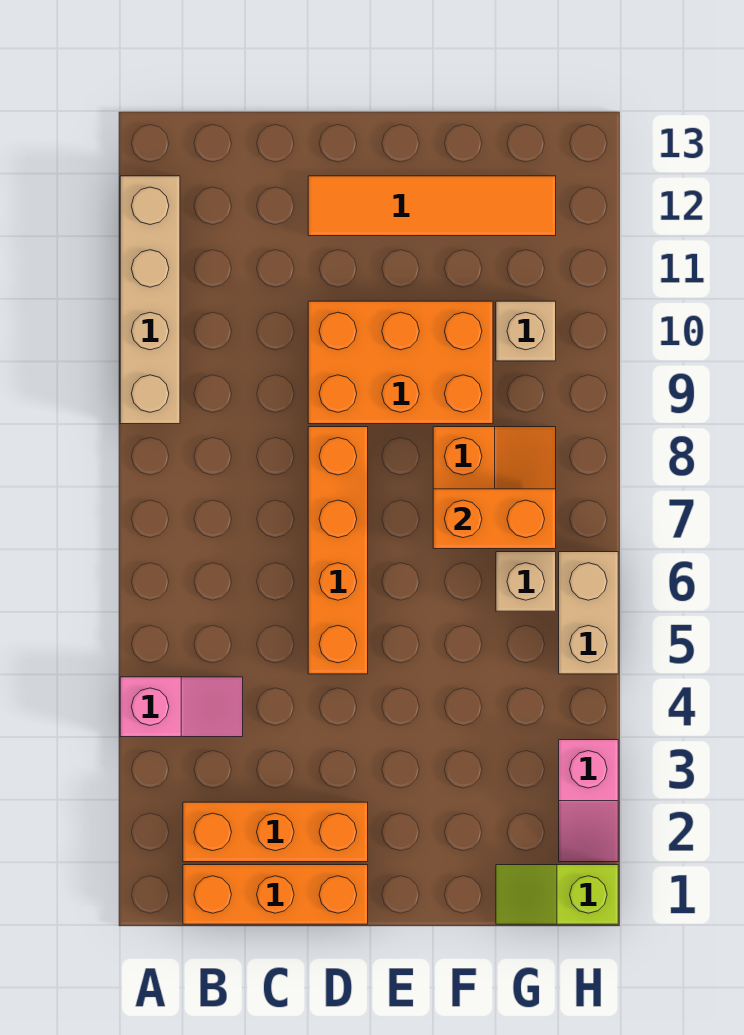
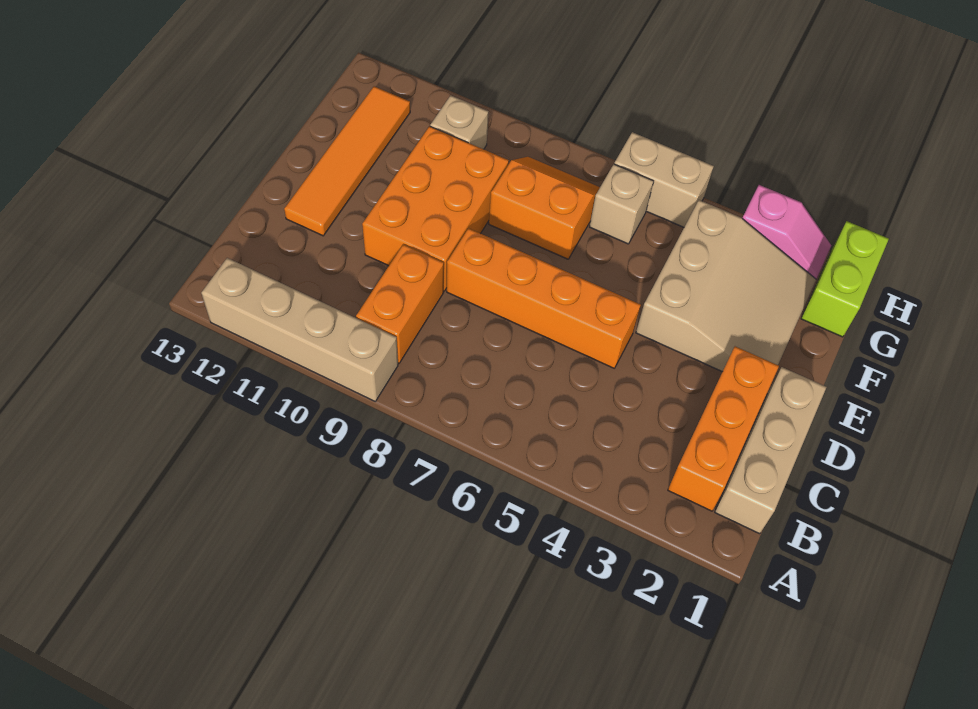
pink slope A4:B4 level 1 top A -> none
orange brick B1:D1 level 1 -> tan brick B1:D1 level 1
none -> tan slope E2:G4 level 1 top 4
orange brick F7:G7 level 2 -> orange brick B9:C9 level 1
lime slope G1:H1 level 1 top H -> lime brick G1:H1 level 1

